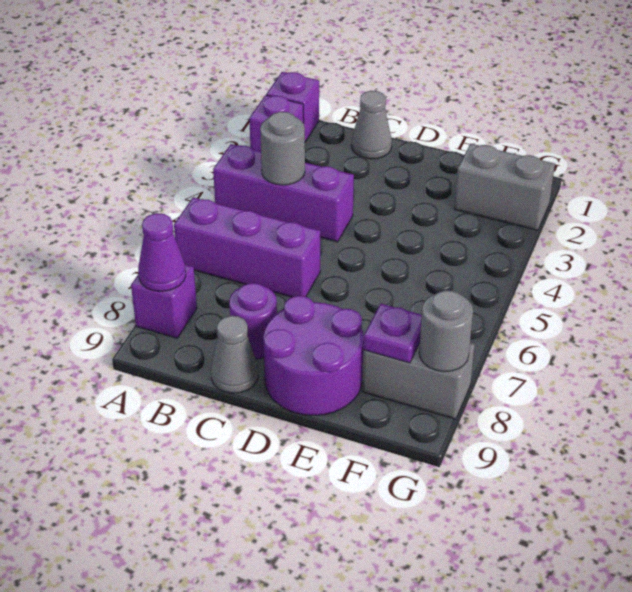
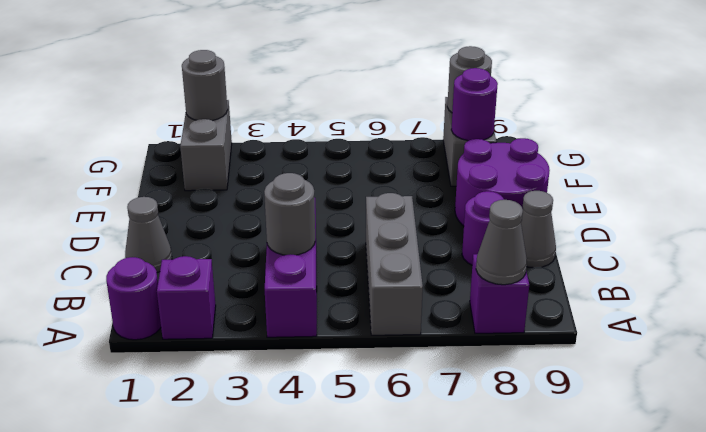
purple brick A1 level 1 -> purple round brick A1 level 1
purple brick A6:C6 level 1 -> grey brick A6:C6 level 1
purple cone A8 level 2 -> grey cone A8 level 2
purple plate F8 level 2 -> purple round brick F8 level 2
none -> grey round brick G2 level 2

